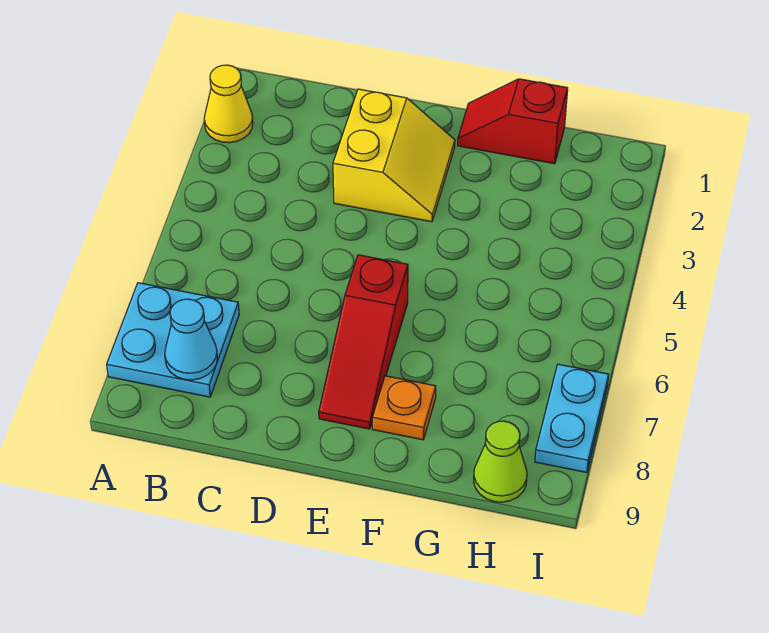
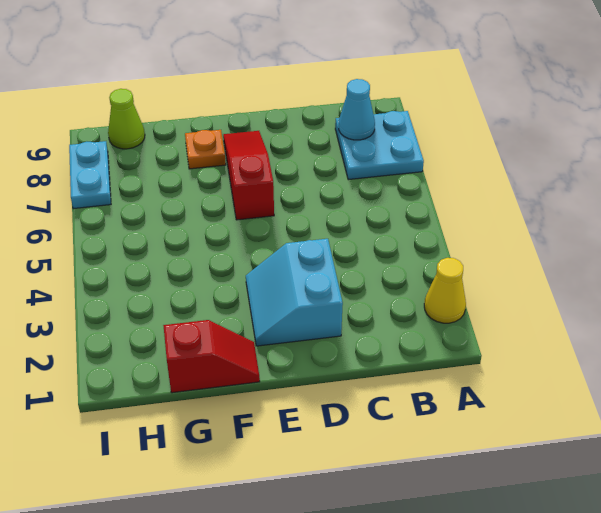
yellow slope D2:E3 level 1 top D -> cyan slope D2:E3 level 1 top D

